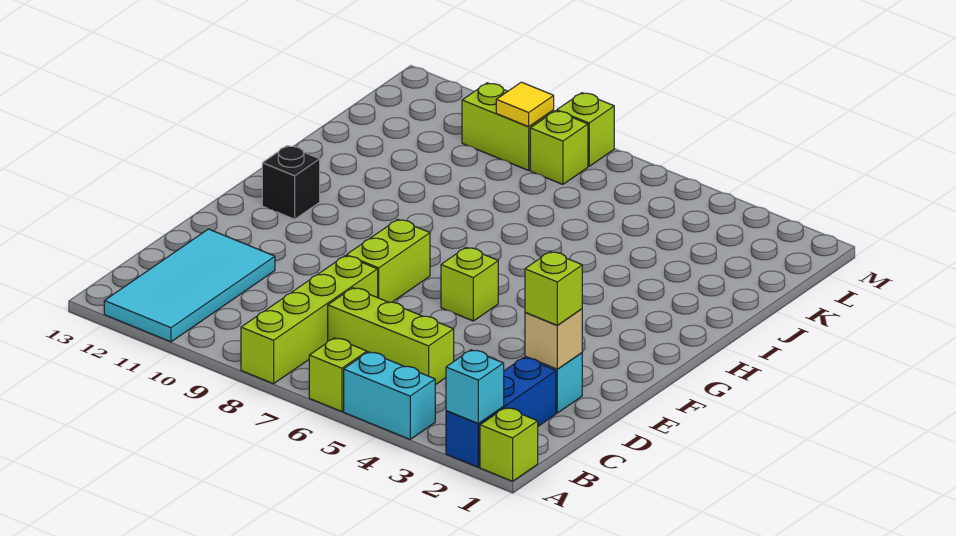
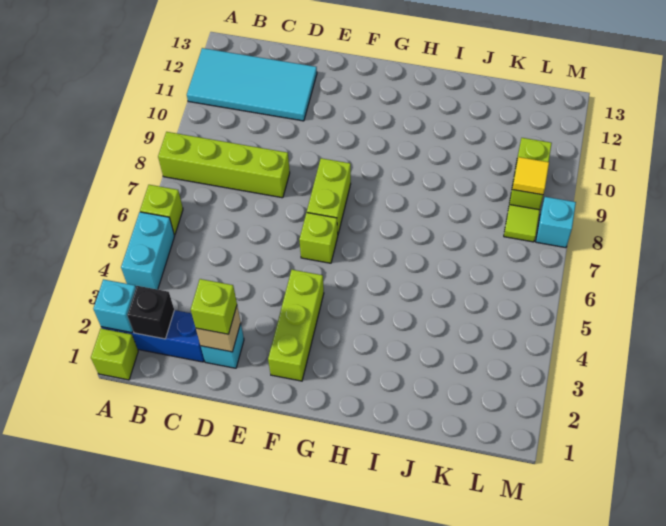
lime brick C5:C7 level 1 -> lime brick F2:F4 level 1
lime brick E8:F8 level 1 -> lime brick F7:F8 level 1
black brick G12 level 1 -> black brick B2 level 2
lime brick L8 level 1 -> lime tile L8 level 1
lime brick M8 level 1 -> cyan brick M8 level 1

